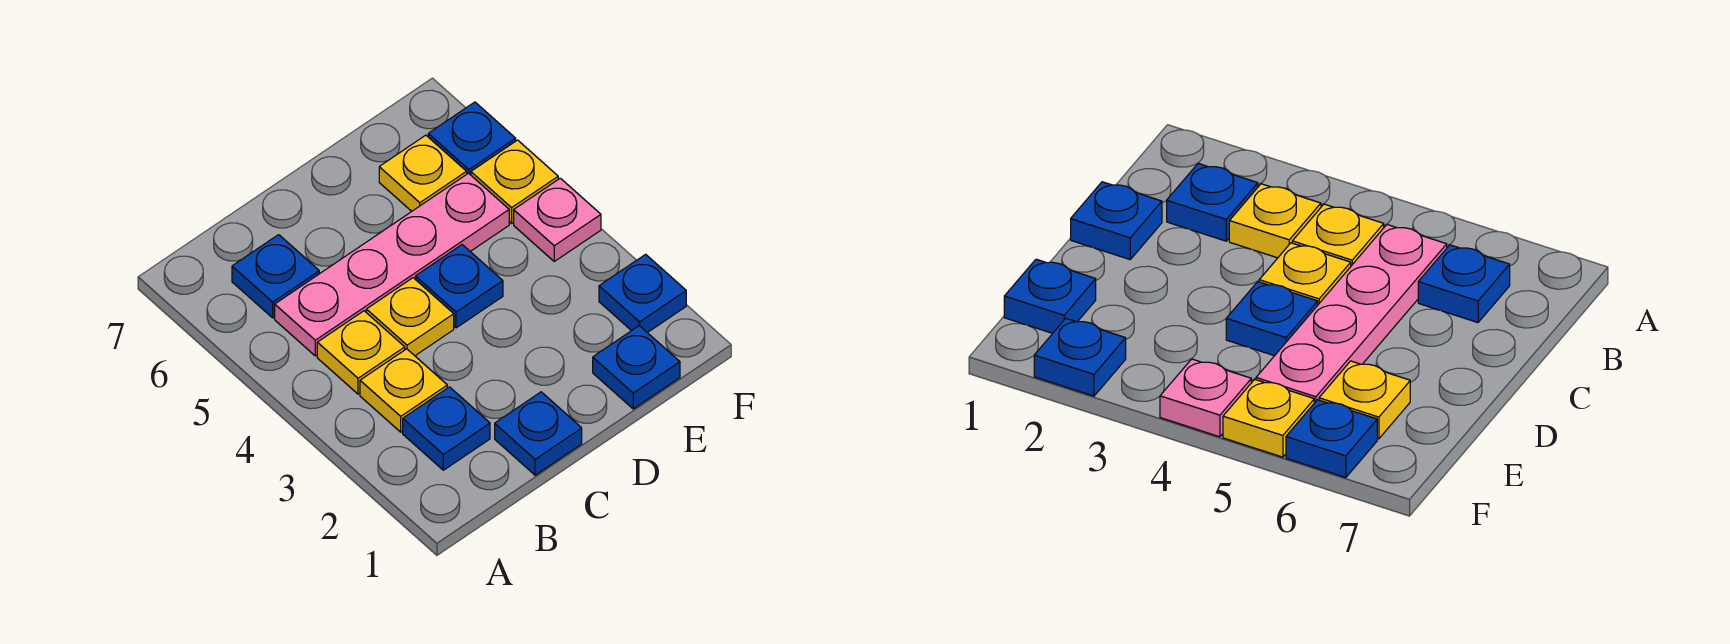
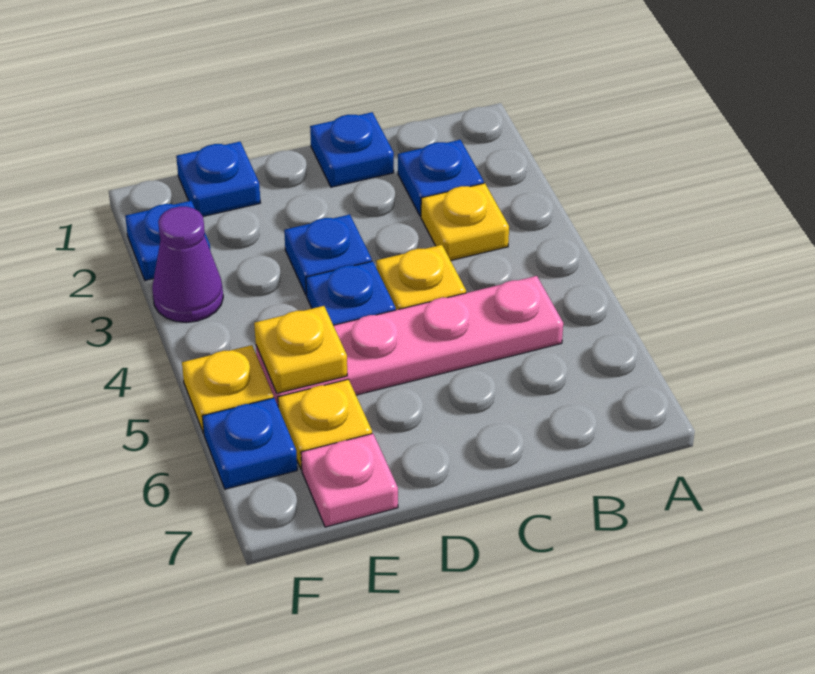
yellow plate B4 level 1 -> yellow plate E5 level 2
blue plate B6 level 1 -> blue plate D3 level 1
none -> purple cone F3 level 1
pink plate F4 level 1 -> pink plate E7 level 1

